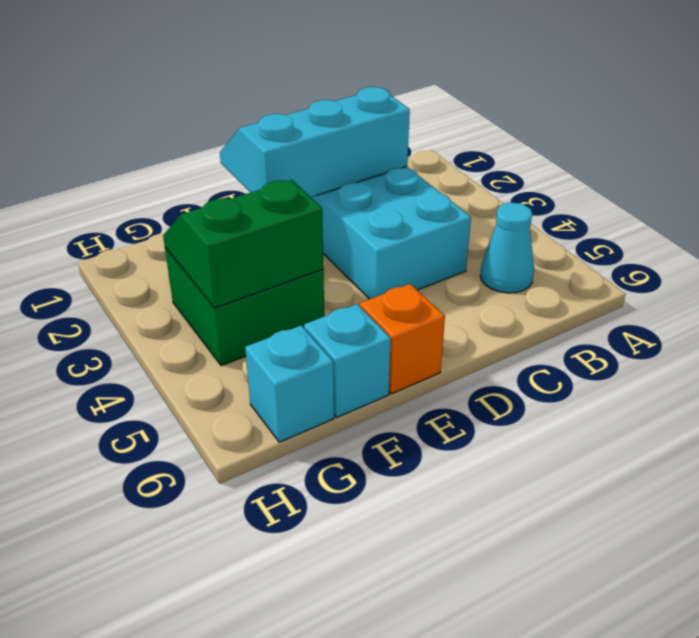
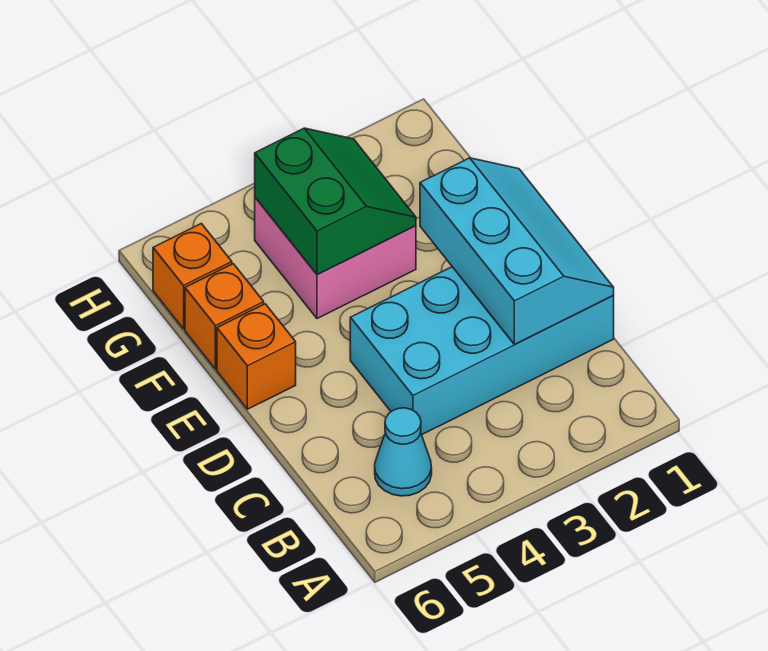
green brick F3:G4 level 1 -> pink brick F3:G4 level 1
cyan brick F6 level 1 -> orange brick F6 level 1
cyan brick G6 level 1 -> orange brick G6 level 1

